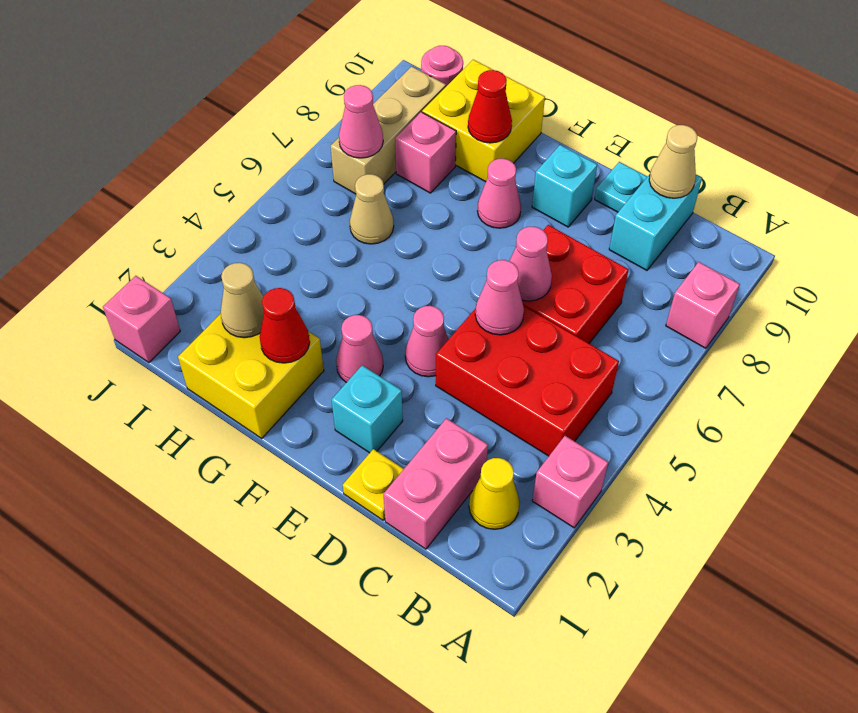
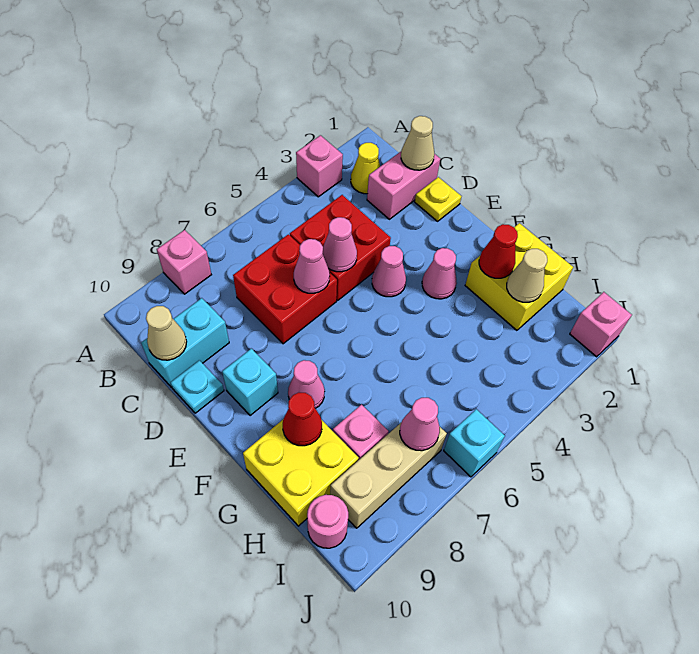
red brick B4:D5 level 1 -> red brick C4:D5 level 1
cyan brick E2 level 1 -> cyan brick J6 level 1
tan cone H6 level 1 -> tan cone C1 level 2

